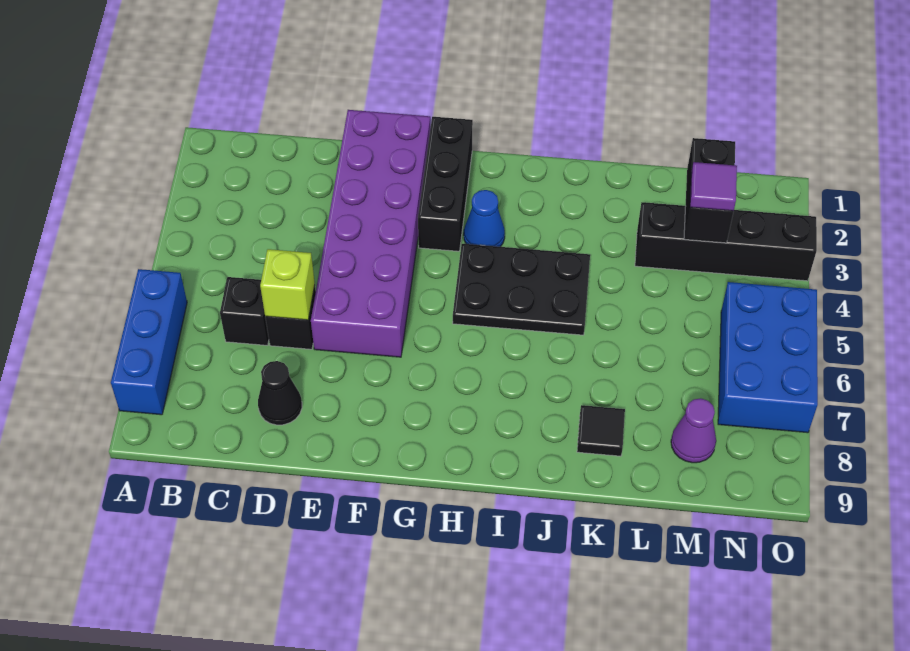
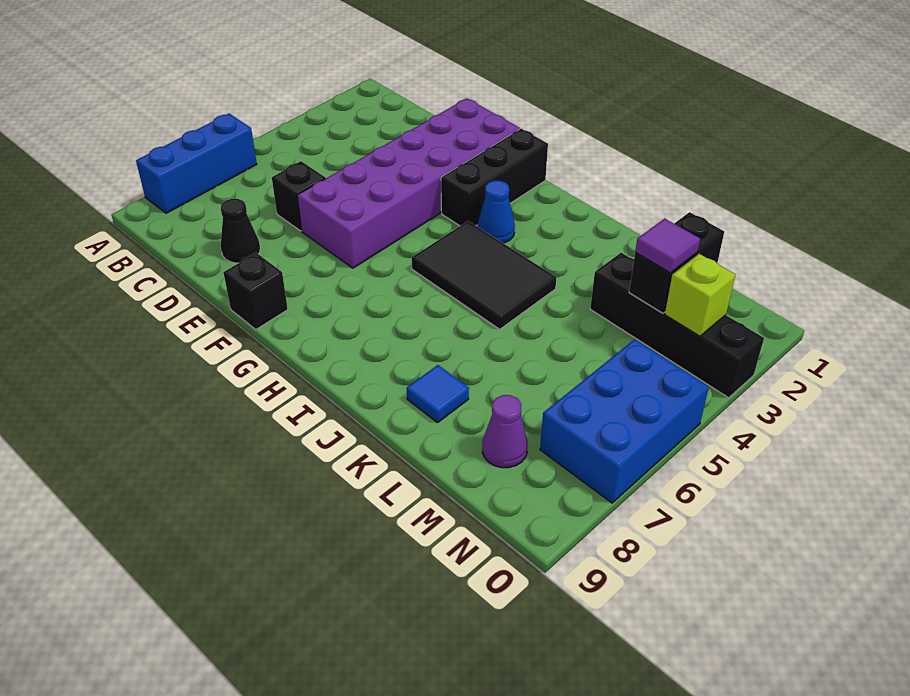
black brick C6 level 1 -> black brick F9 level 1
lime brick D6 level 2 -> lime brick N3 level 2
black plate H4:J5 level 1 -> black tile H4:J5 level 1
black tile K8 level 1 -> blue tile K8 level 1

